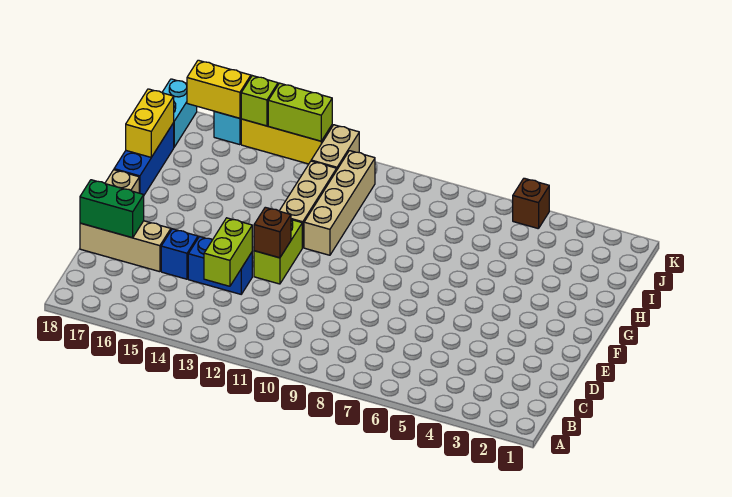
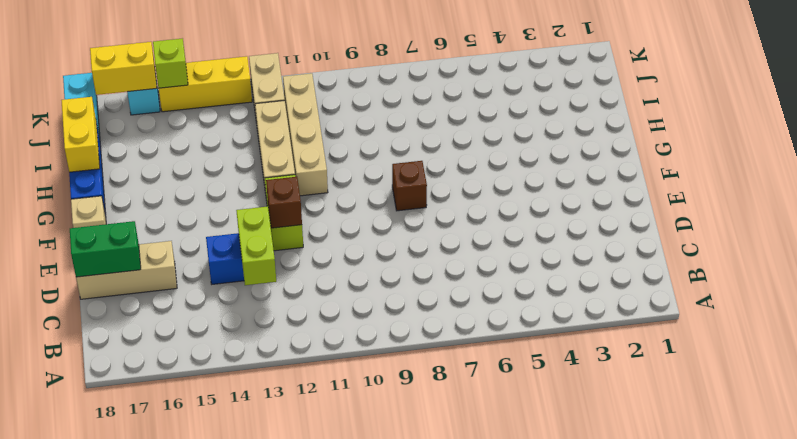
blue brick D15 level 1 -> none
brown brick K5 level 1 -> brown brick F8 level 1
lime brick K13:K14 level 2 -> none

